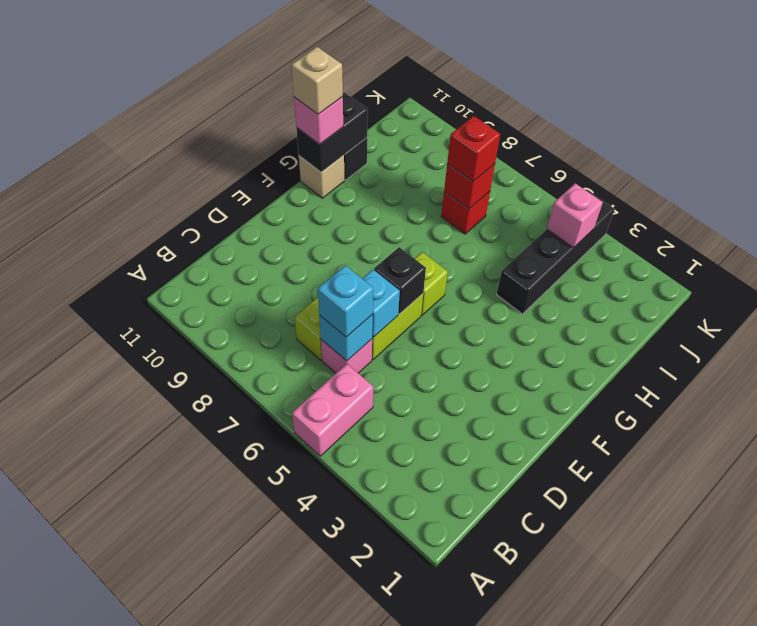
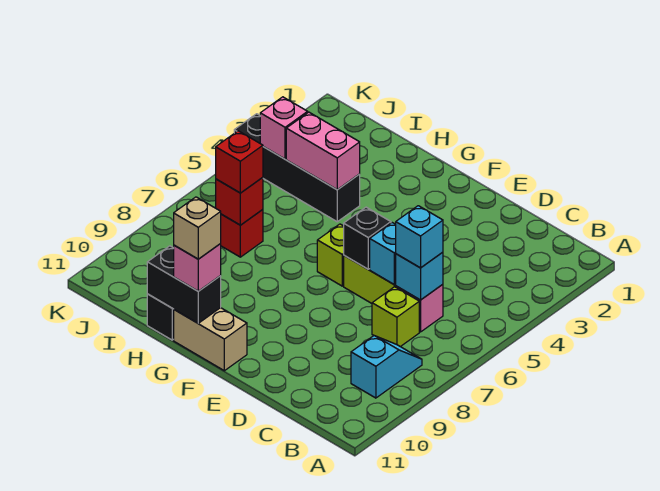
pink brick A5:B5 level 1 -> pink brick H4:I4 level 2
none -> cyan slope B8:B9 level 1 top 9
tan brick G11 level 1 -> tan brick F11:G11 level 1

